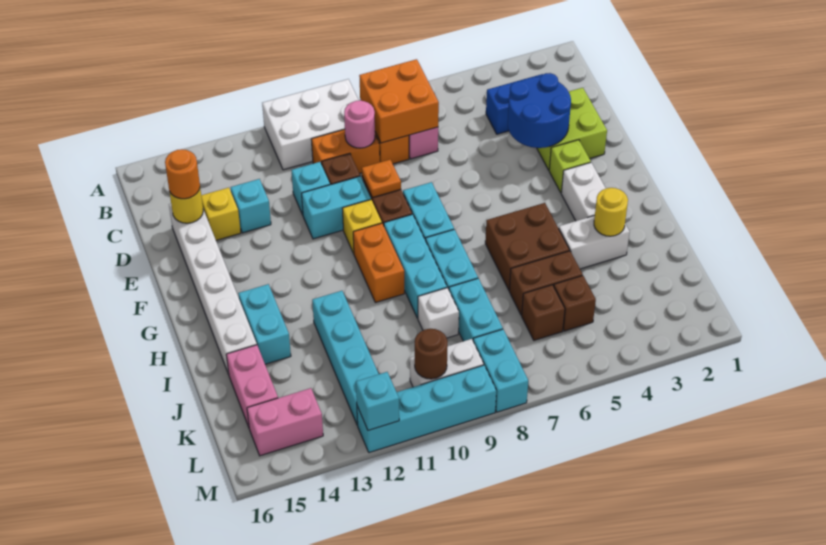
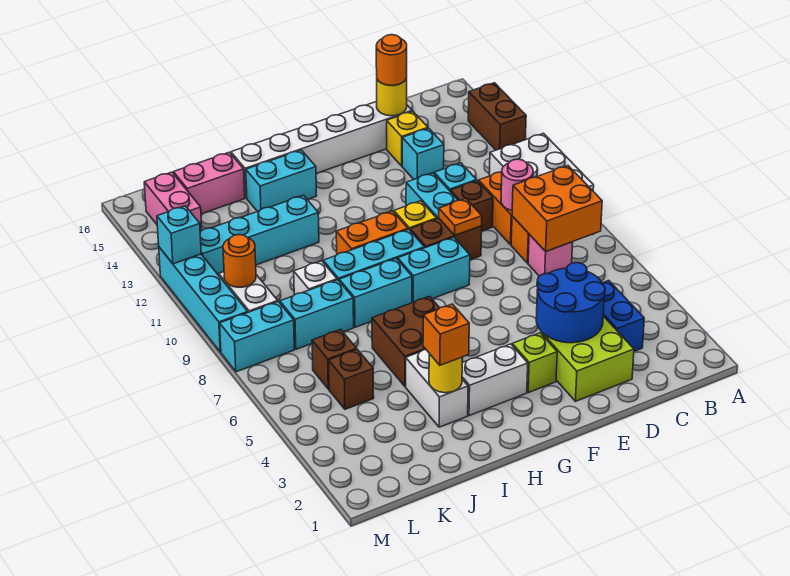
none -> orange brick I3 level 3
brown brick J5:J6 level 1 -> brown brick A13:A14 level 1
brown round brick L10 level 2 -> orange round brick L10 level 2

